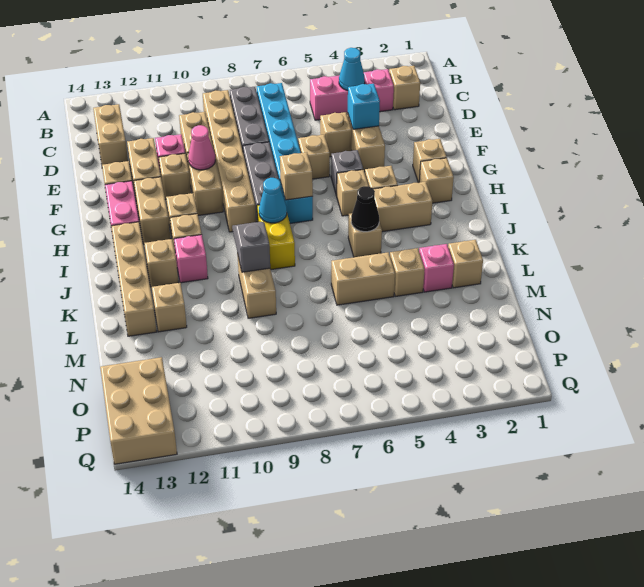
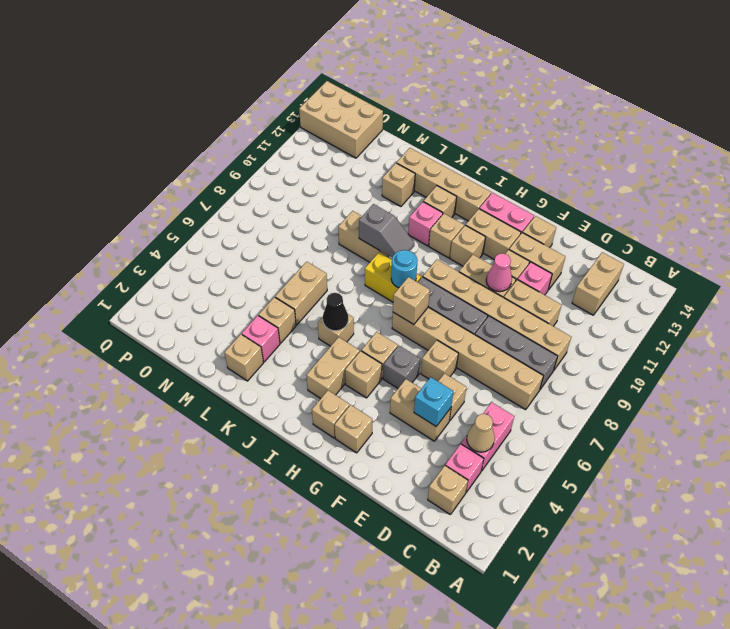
cyan cone C4 level 2 -> tan cone C4 level 2
cyan brick C7:H7 level 1 -> tan brick C7:H7 level 1
tan brick C13:D13 level 1 -> tan brick C12:C13 level 1
cyan cone I8 level 2 -> cyan round brick I8 level 2

